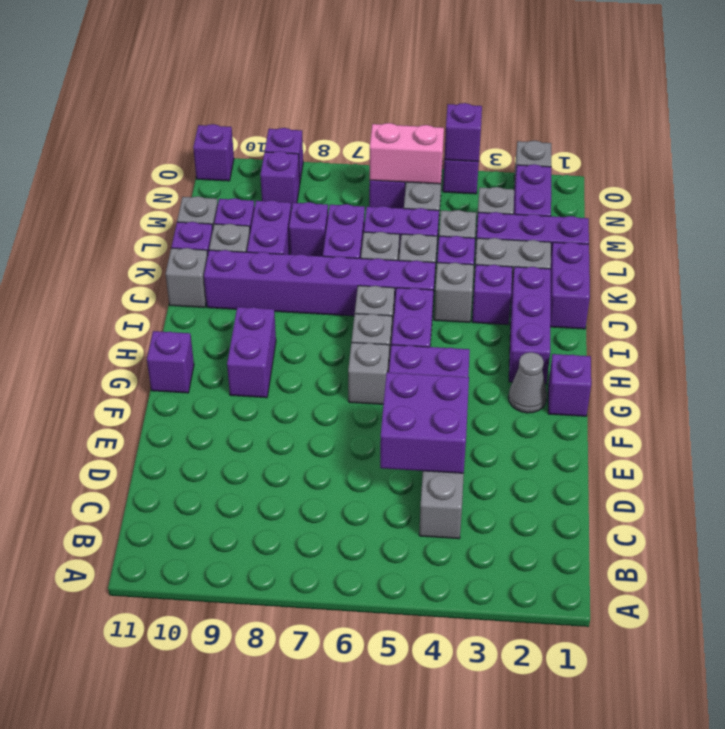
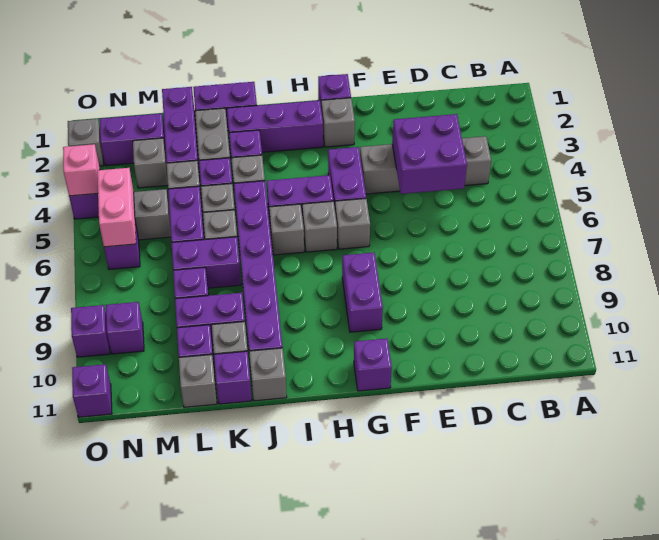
grey cone G2 level 1 -> grey brick G2 level 1
purple brick G9:H9 level 1 -> purple brick G8:G9 level 1
purple brick O4 level 2 -> pink brick O4 level 2

